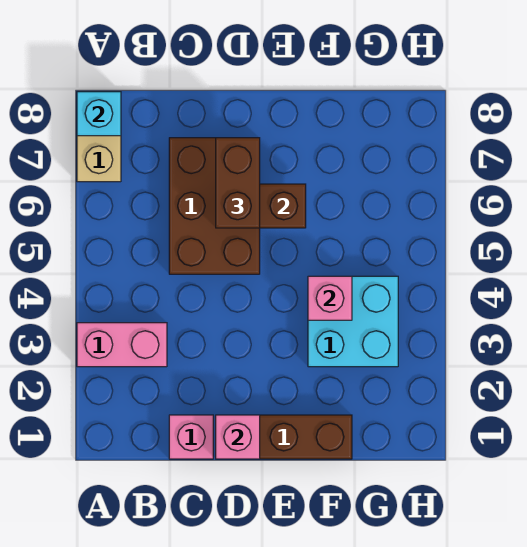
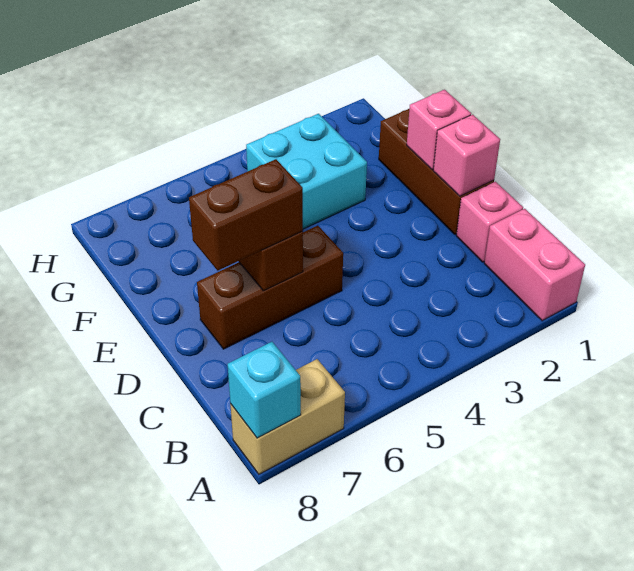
pink brick A3:B3 level 1 -> pink brick A1:B1 level 1
brown brick C5:D7 level 1 -> brown brick D5:D7 level 1
pink brick F4 level 2 -> pink brick E1 level 2

